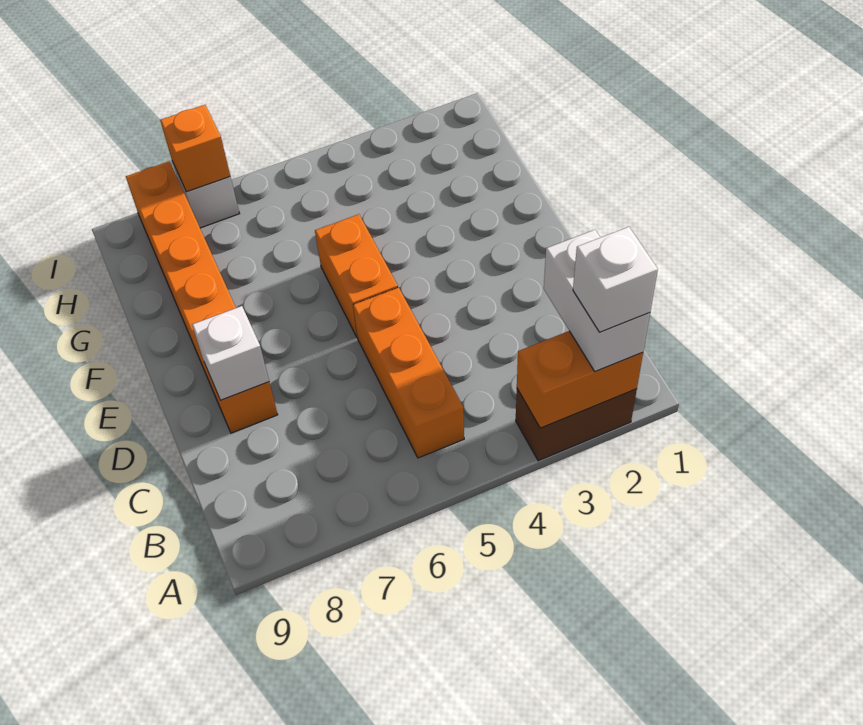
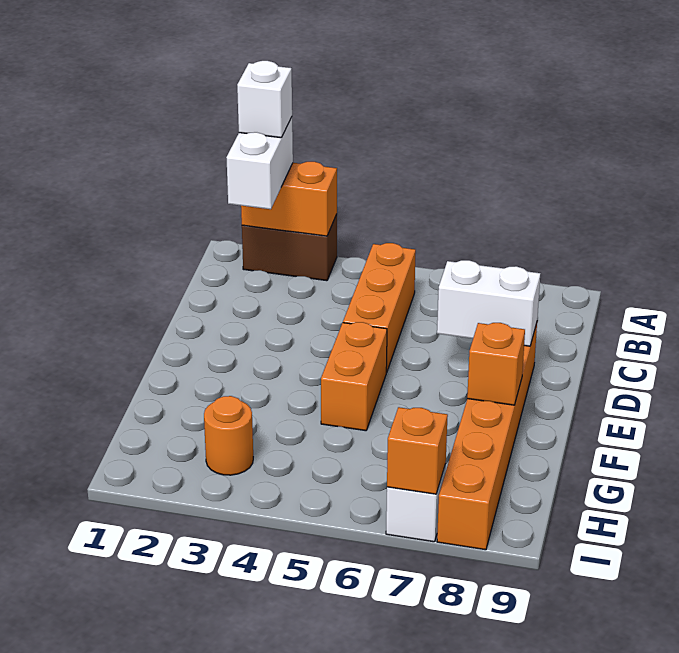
white brick D8 level 2 -> white brick D7:D8 level 2
none -> orange brick F8 level 2
none -> orange round brick H3 level 1

